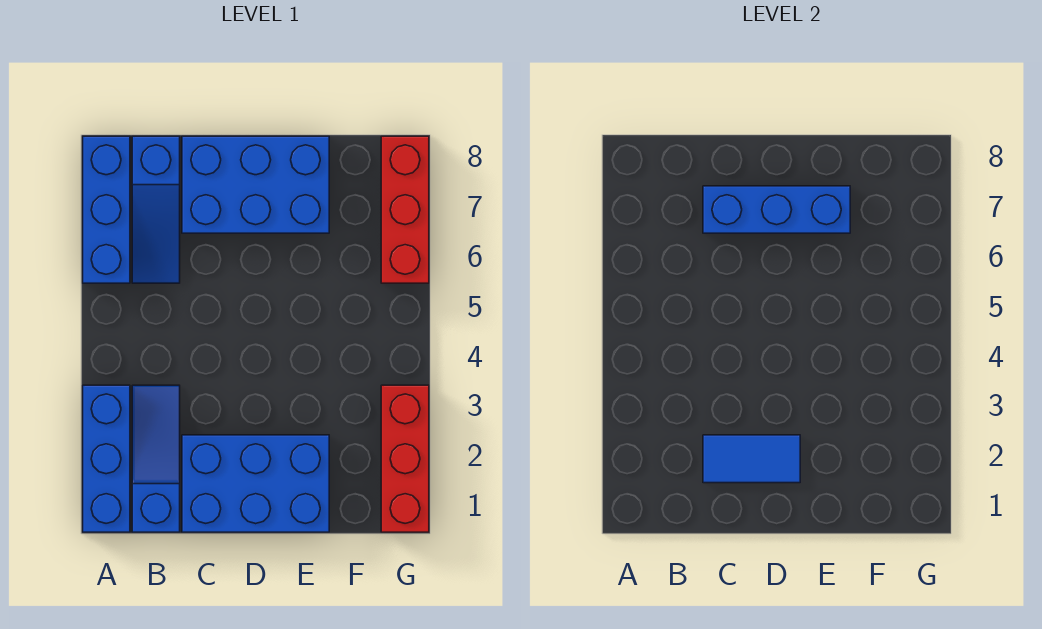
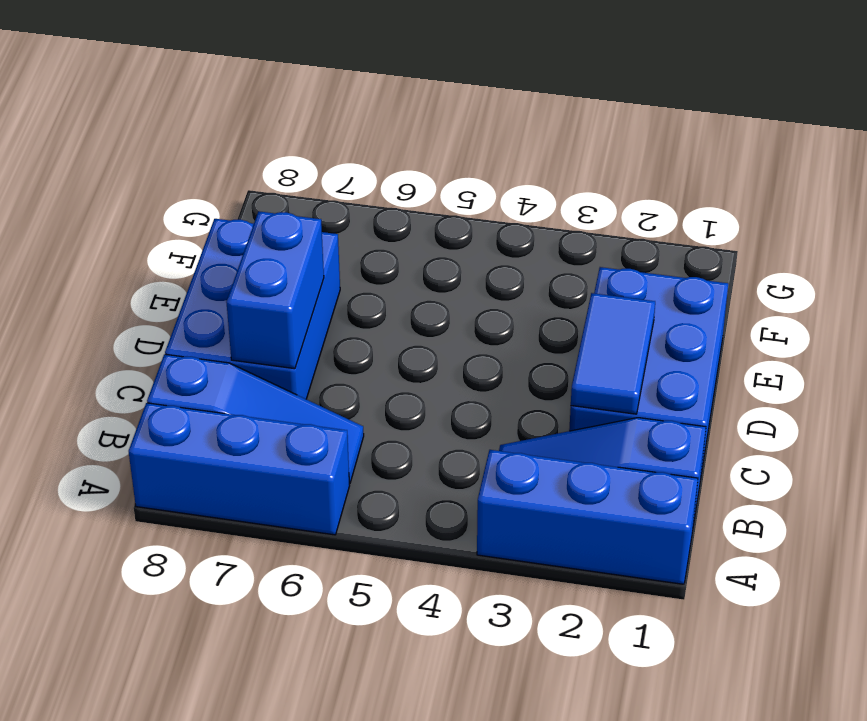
blue brick C7:E7 level 2 -> blue brick C7:D7 level 2
red brick G1:G3 level 1 -> none
red brick G6:G8 level 1 -> none

